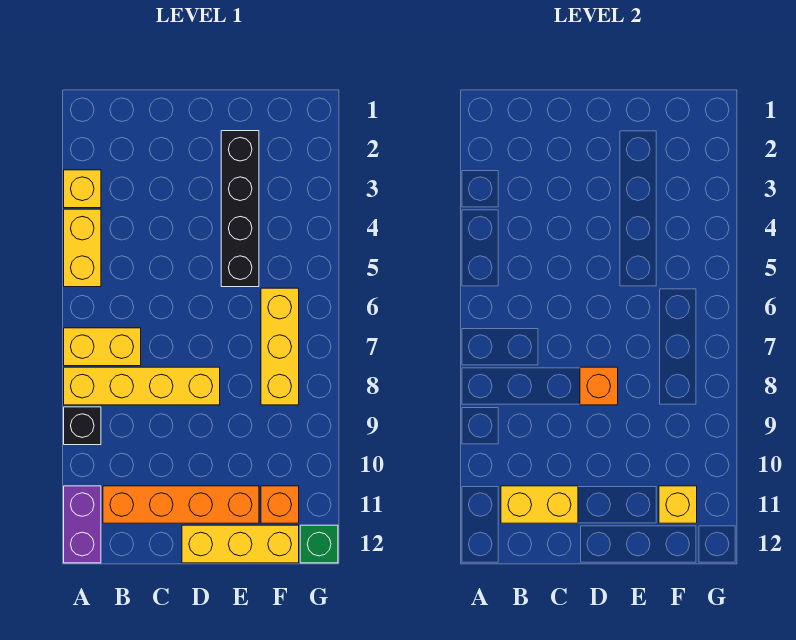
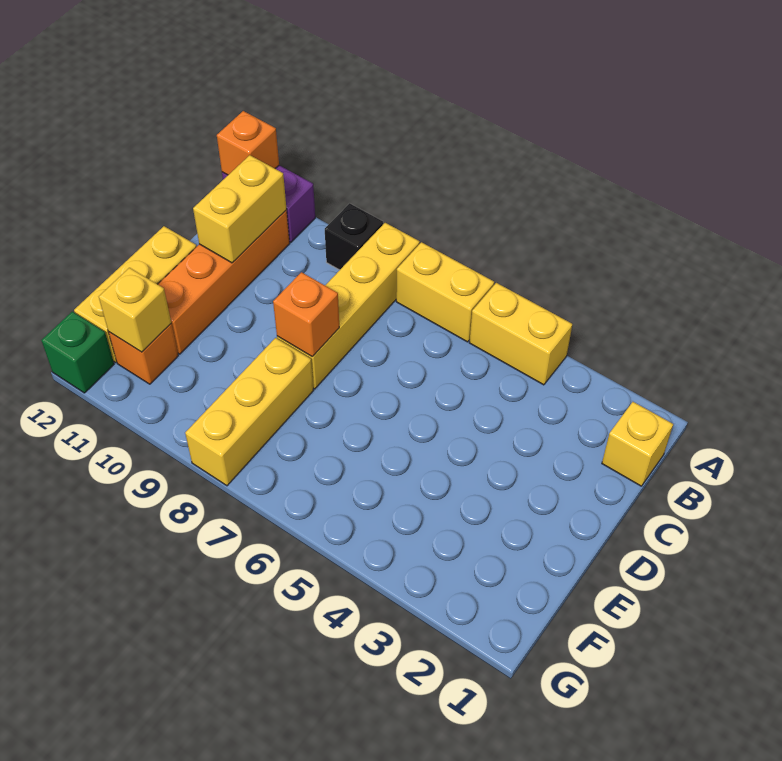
yellow brick A3 level 1 -> yellow brick B1 level 1
yellow brick A7:B7 level 1 -> yellow brick A6:A7 level 1
none -> orange brick A12 level 2
black brick E2:E5 level 1 -> none
yellow brick F6:F8 level 1 -> yellow brick E8:G8 level 1

